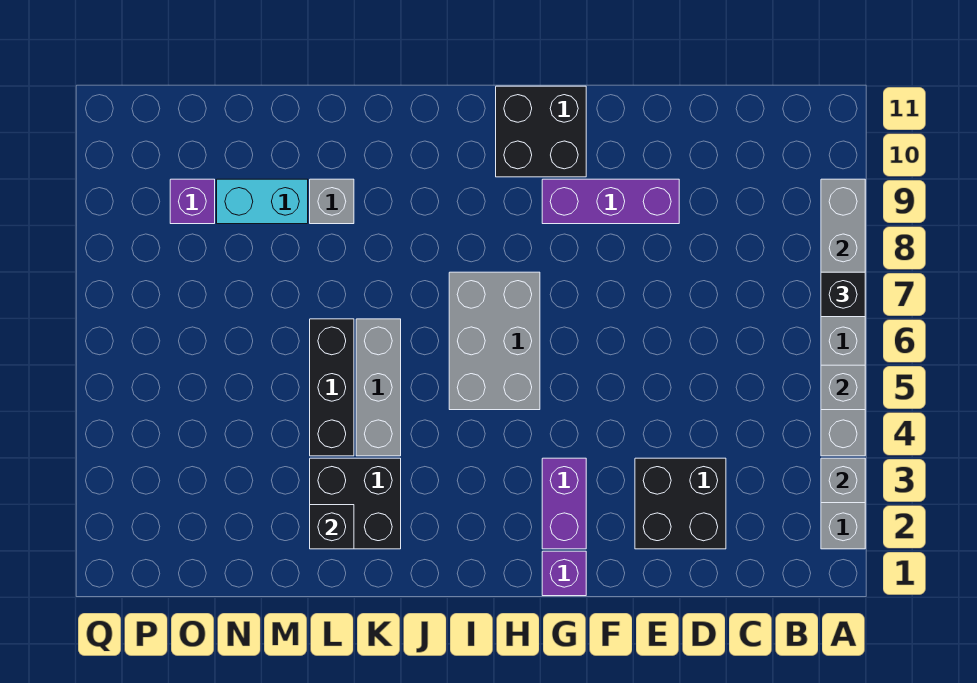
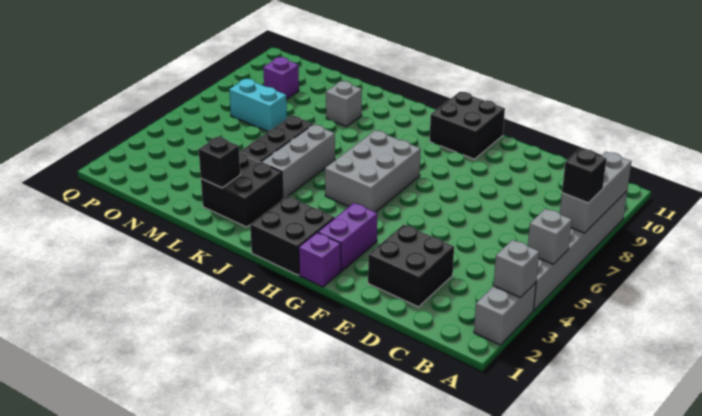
purple brick E9:G9 level 1 -> none
none -> black brick H1:I2 level 1
cyan brick M9:N9 level 1 -> cyan brick N7:O7 level 1

